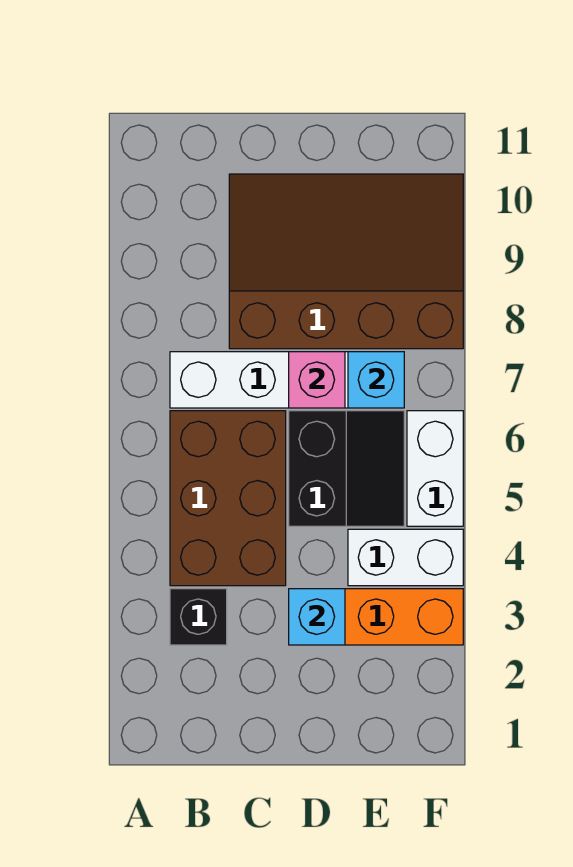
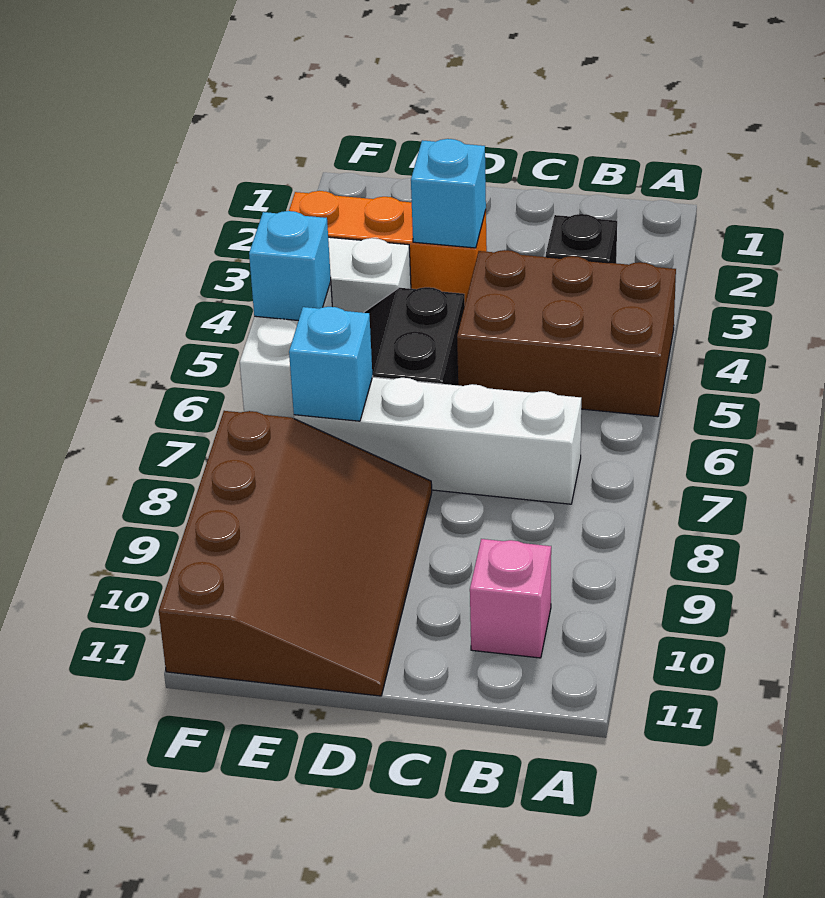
brown brick B4:C6 level 1 -> brown brick A4:C5 level 1
brown slope C8:F10 level 1 top 8 -> brown slope D8:F11 level 1 top F
pink brick D7 level 2 -> pink brick B10 level 1
none -> cyan brick F5 level 2

